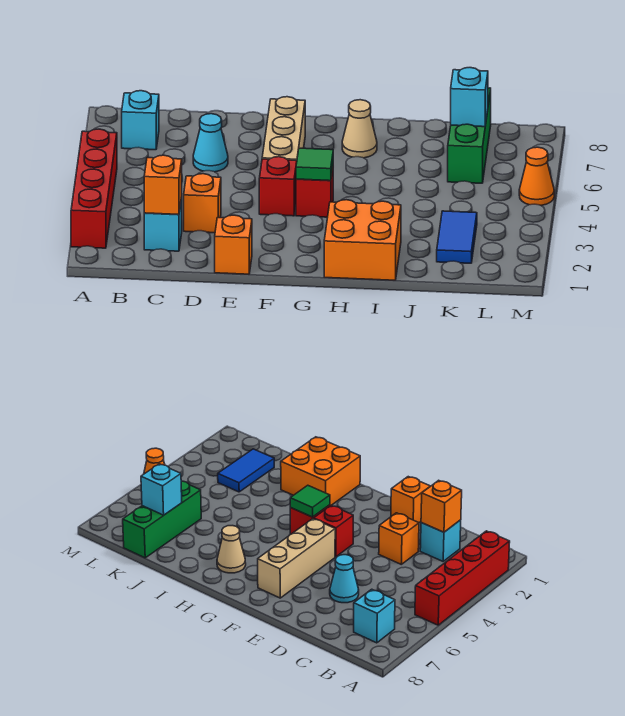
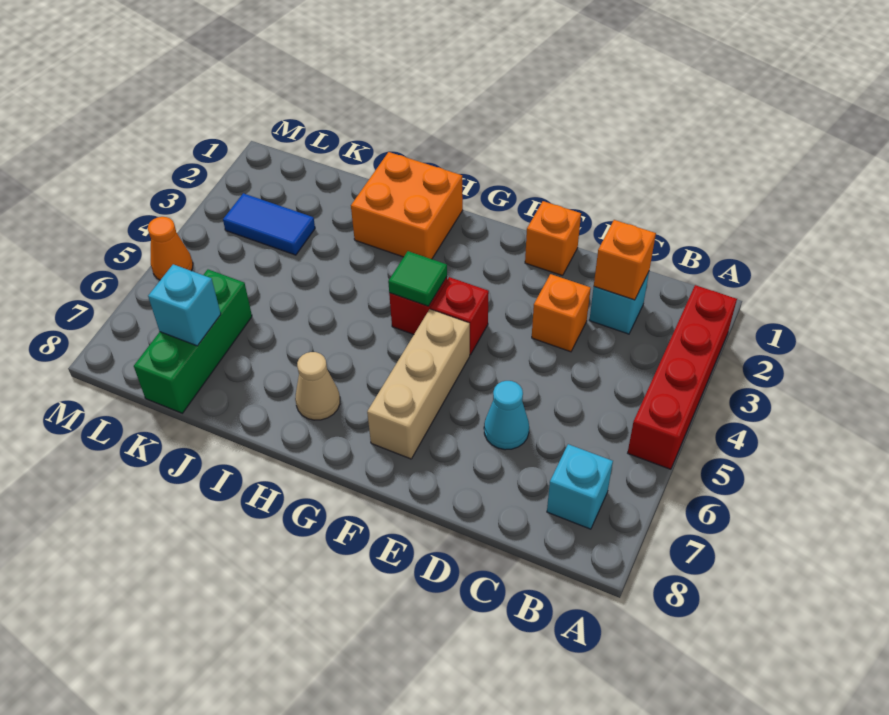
blue tile K2:K3 level 1 -> blue tile K3:L3 level 1

